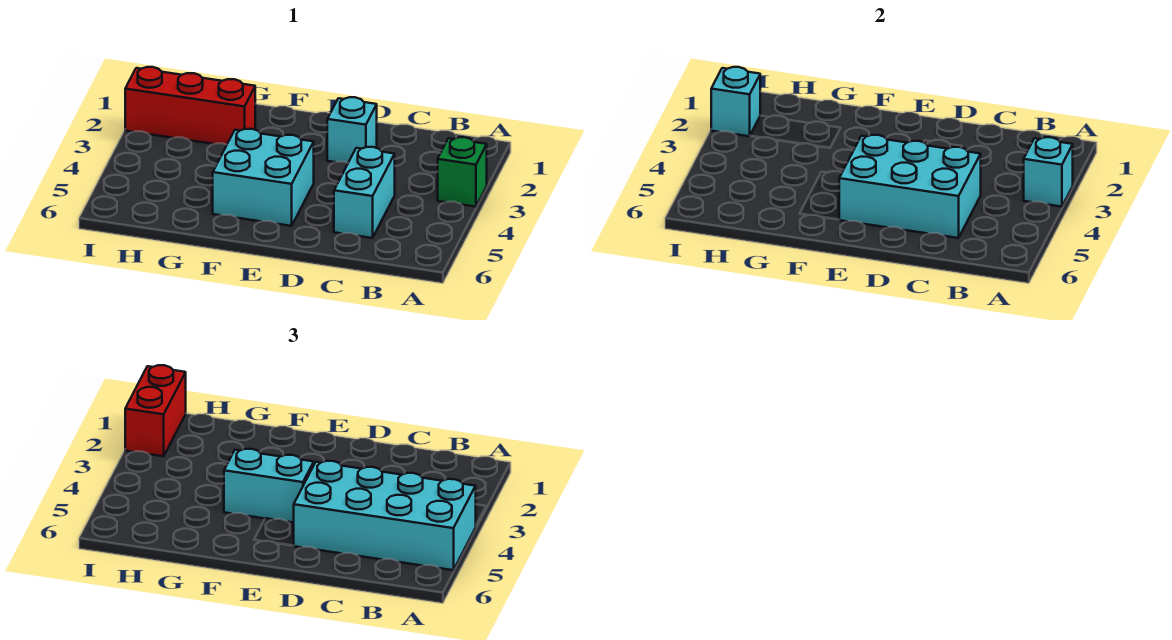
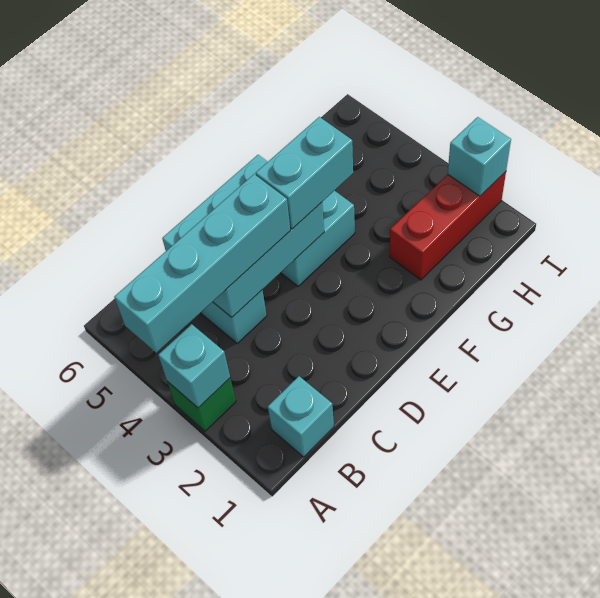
cyan brick A4:D5 level 3 -> cyan brick A4:D4 level 3
cyan brick D2 level 1 -> cyan brick B1 level 1
red brick I1:I2 level 3 -> none

